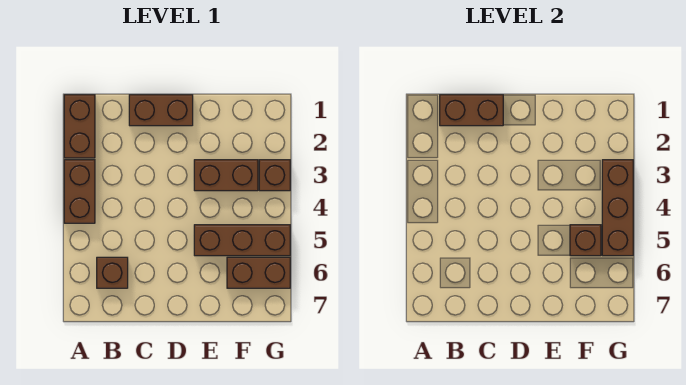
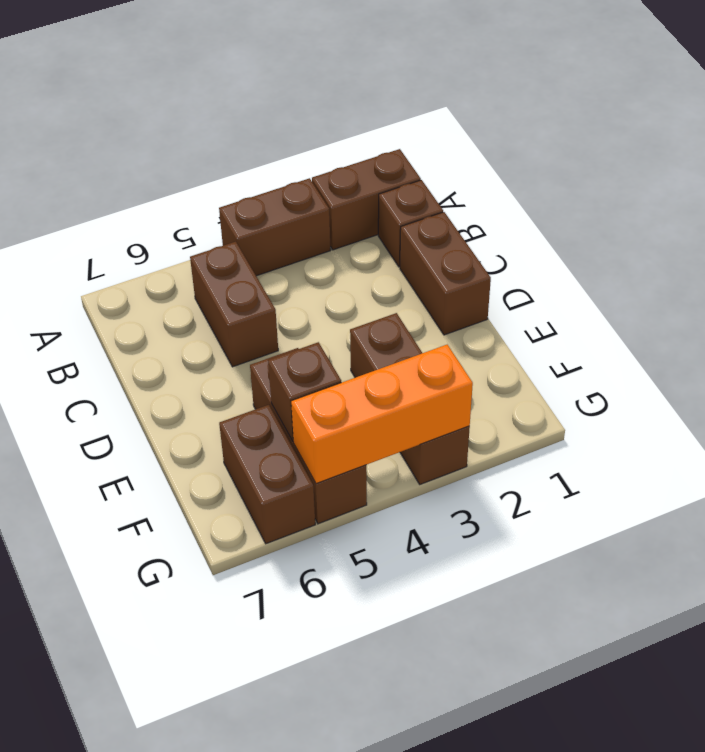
brown brick B1:C1 level 2 -> brown brick B5:C5 level 1
brown brick B6 level 1 -> brown brick B1 level 1
brown brick G3:G5 level 2 -> orange brick G3:G5 level 2

